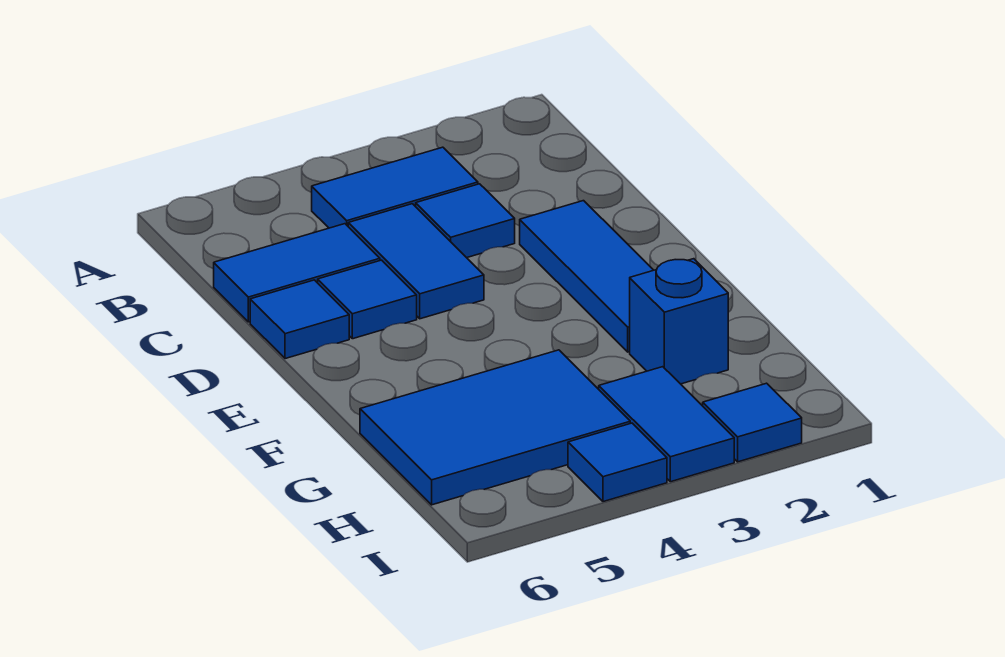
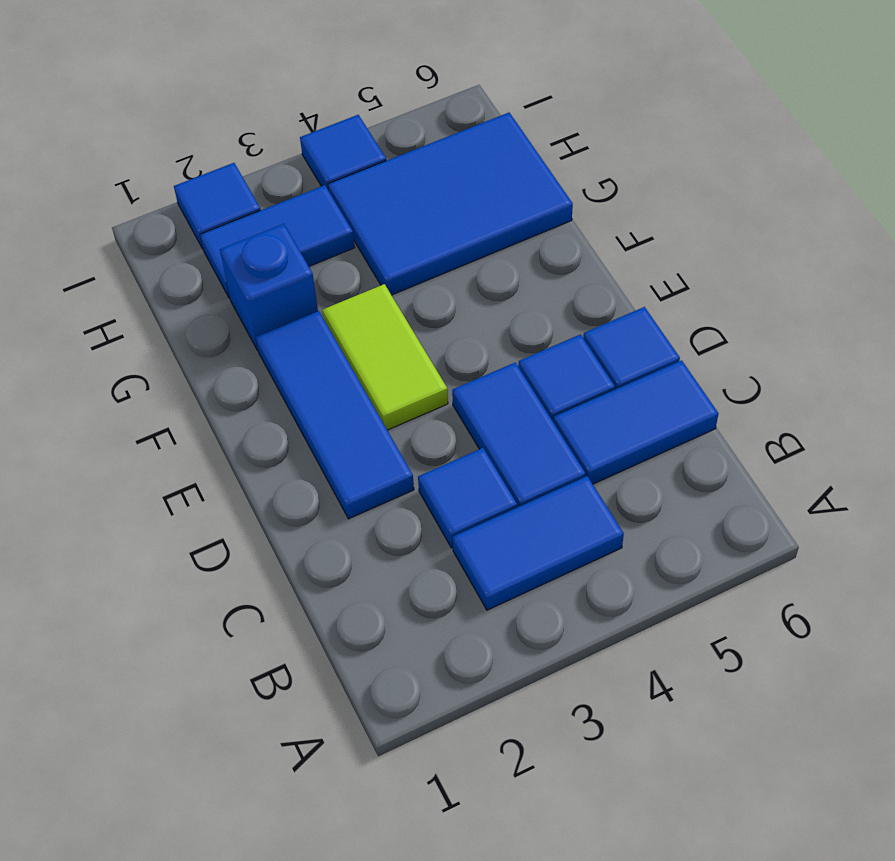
none -> lime tile E3:F3 level 1
blue tile H3:I3 level 1 -> blue tile H2:H3 level 1

